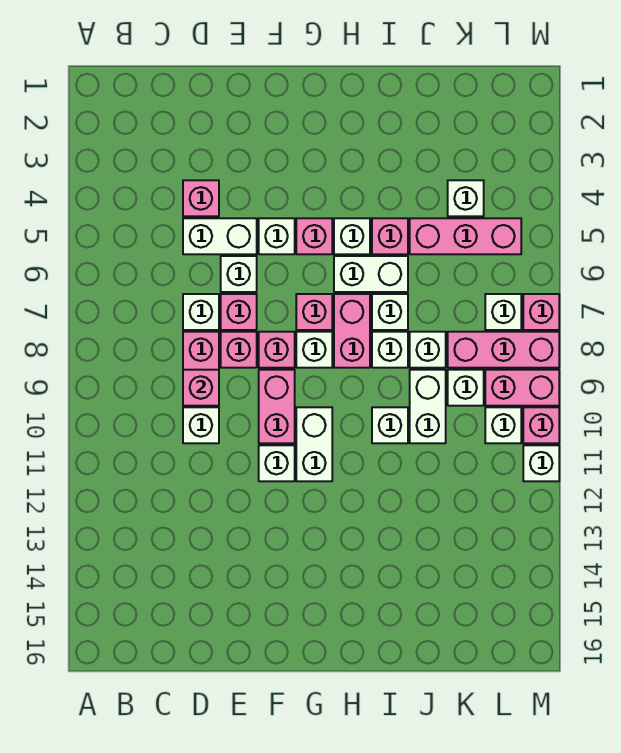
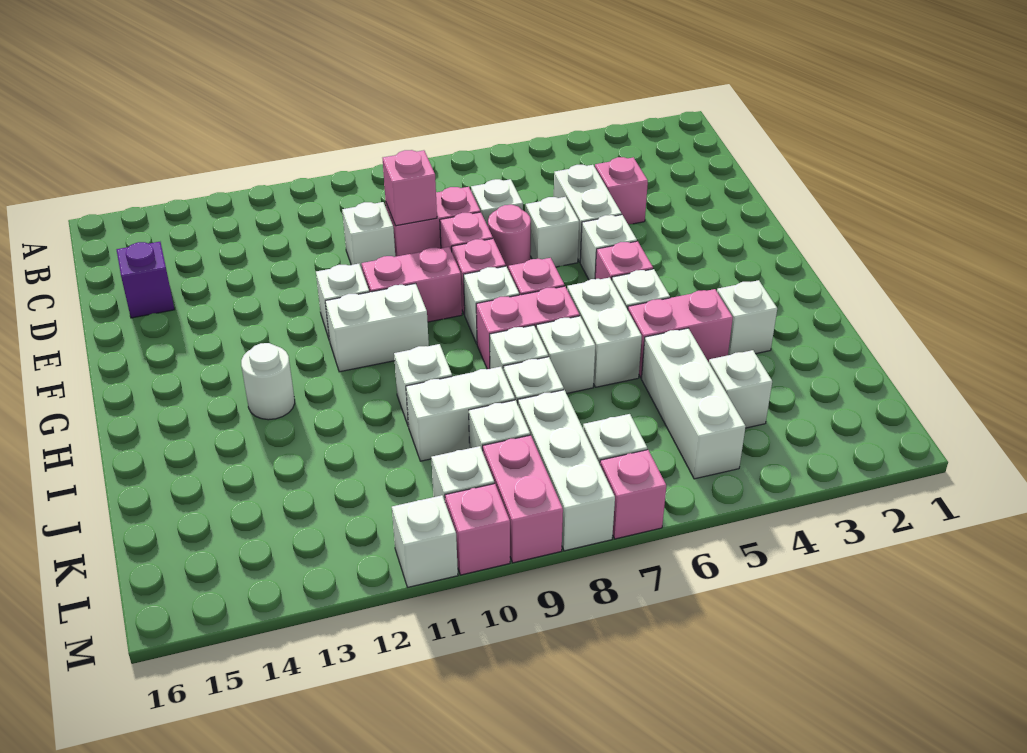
none -> purple brick D15 level 1
pink brick E7 level 1 -> pink round brick E7 level 1
none -> white round brick H13 level 1
none -> white brick I3 level 1
pink brick I5 level 1 -> pink brick I4:I5 level 1
pink brick J5:L5 level 1 -> white brick J5:L5 level 1
pink brick K8:M8 level 1 -> white brick K8:M8 level 1

